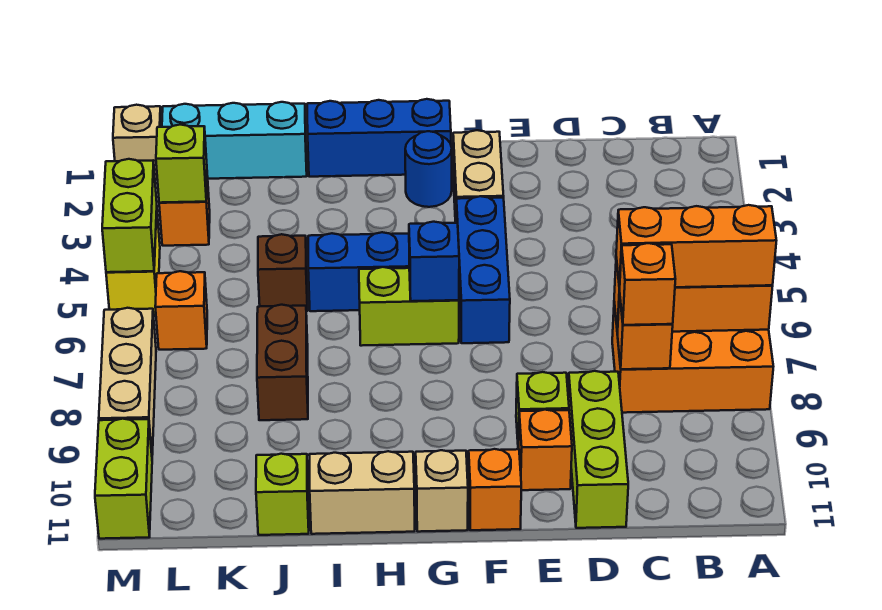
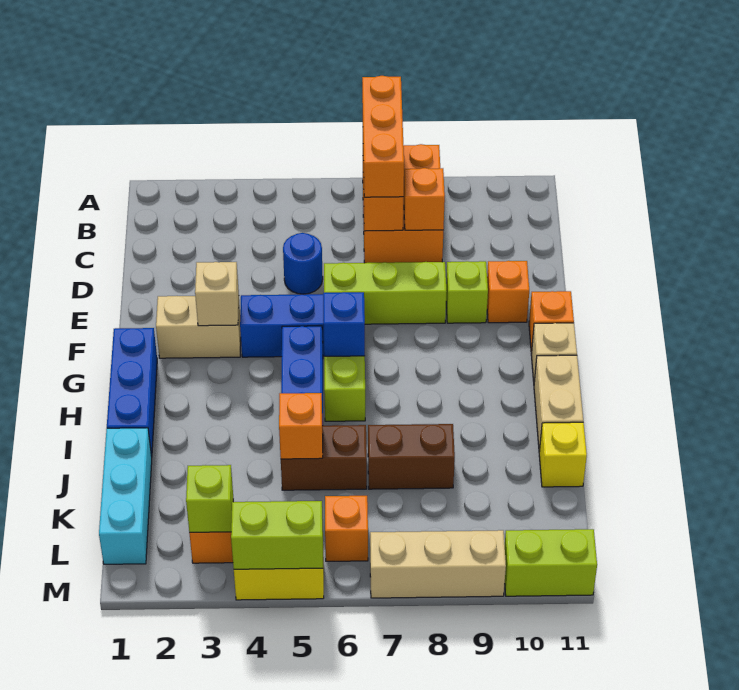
orange brick C8 level 3 -> orange brick J5 level 2
lime brick D9:D11 level 1 -> lime brick E6:E8 level 1
blue round brick G2 level 1 -> blue round brick D5 level 1
brown brick J5 level 1 -> brown brick J5:J6 level 1
lime brick J11 level 1 -> yellow brick J11 level 1
tan brick M1 level 1 -> tan brick F3 level 2

